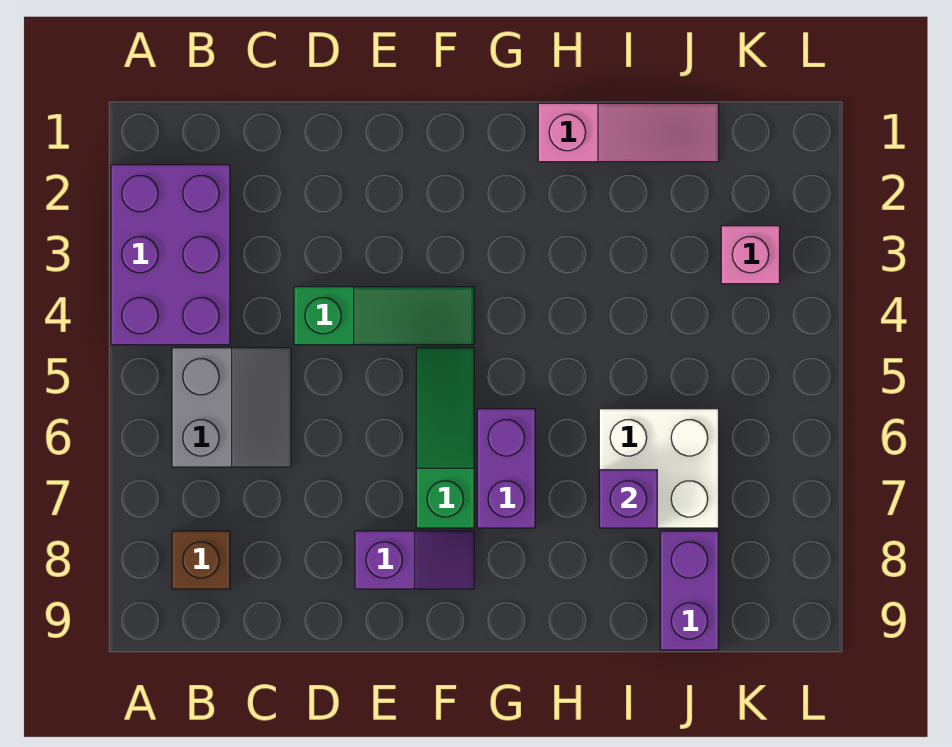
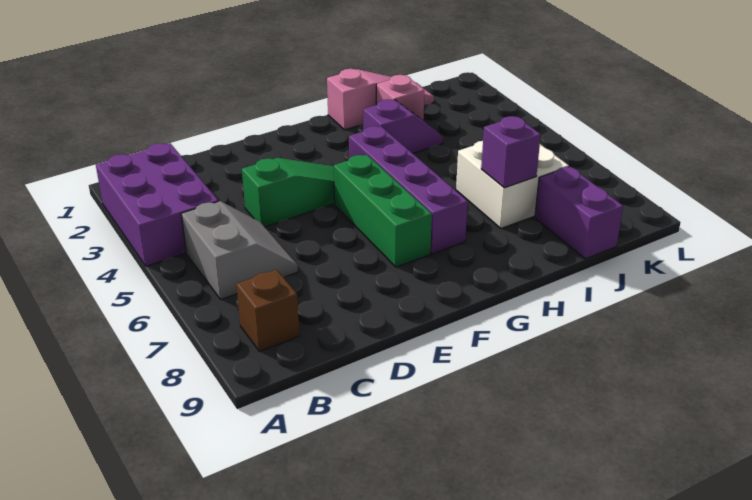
purple slope E8:F8 level 1 top E -> purple slope H3:I3 level 1 top H
green slope F5:F7 level 1 top 7 -> green brick F5:F7 level 1
purple brick G6:G7 level 1 -> purple brick G4:G7 level 1
pink brick K3 level 1 -> pink brick I2 level 1

